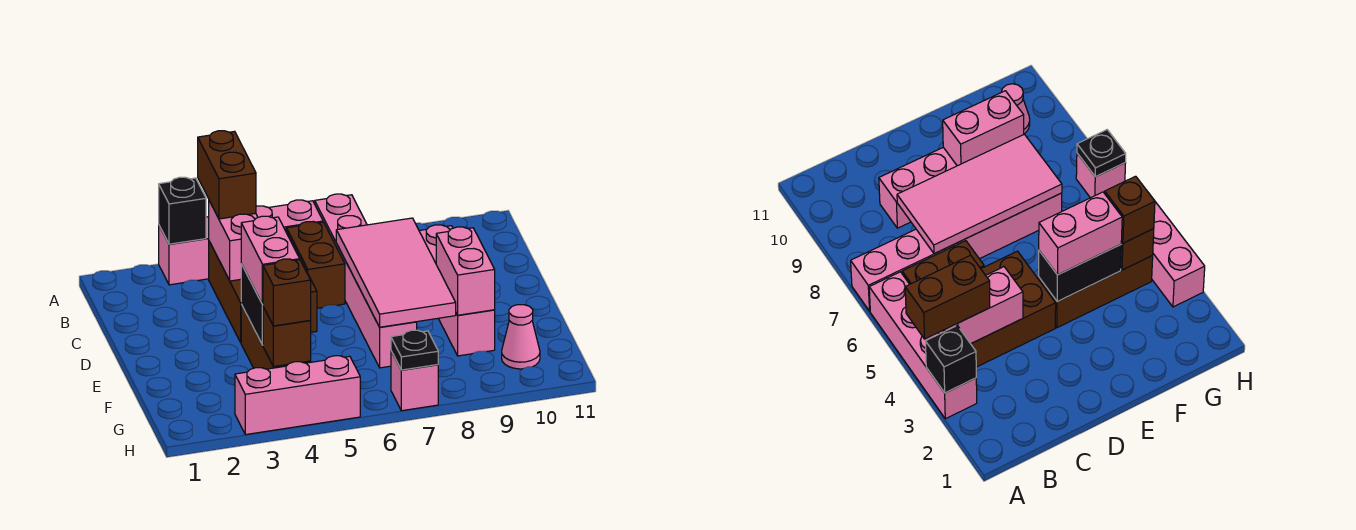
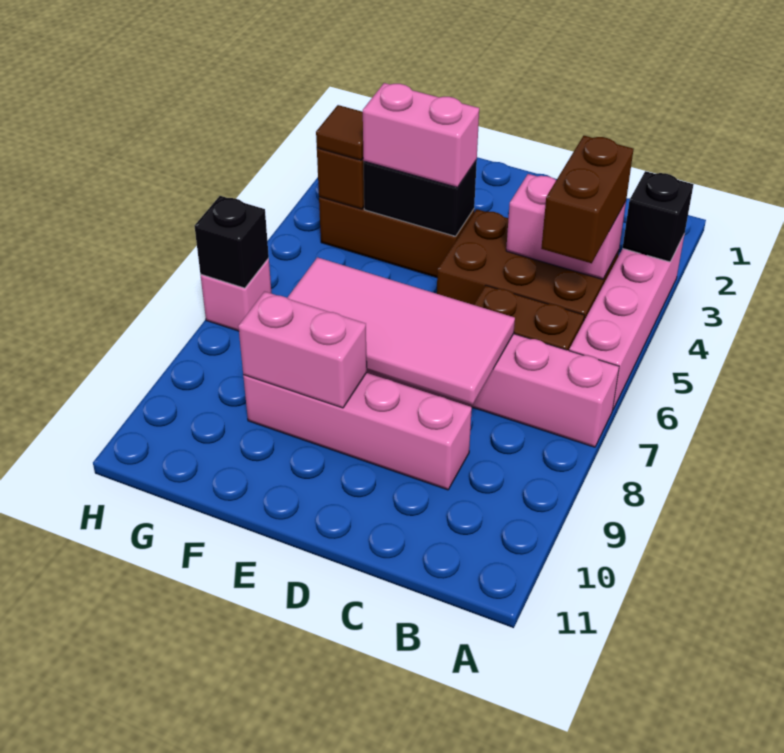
brown brick A4:B4 level 3 -> brown brick B4:B5 level 3
brown brick G4 level 3 -> brown tile G4 level 3
pink cone G10 level 1 -> none
pink brick H3:H5 level 1 -> none
black plate H7 level 2 -> black brick H7 level 2

